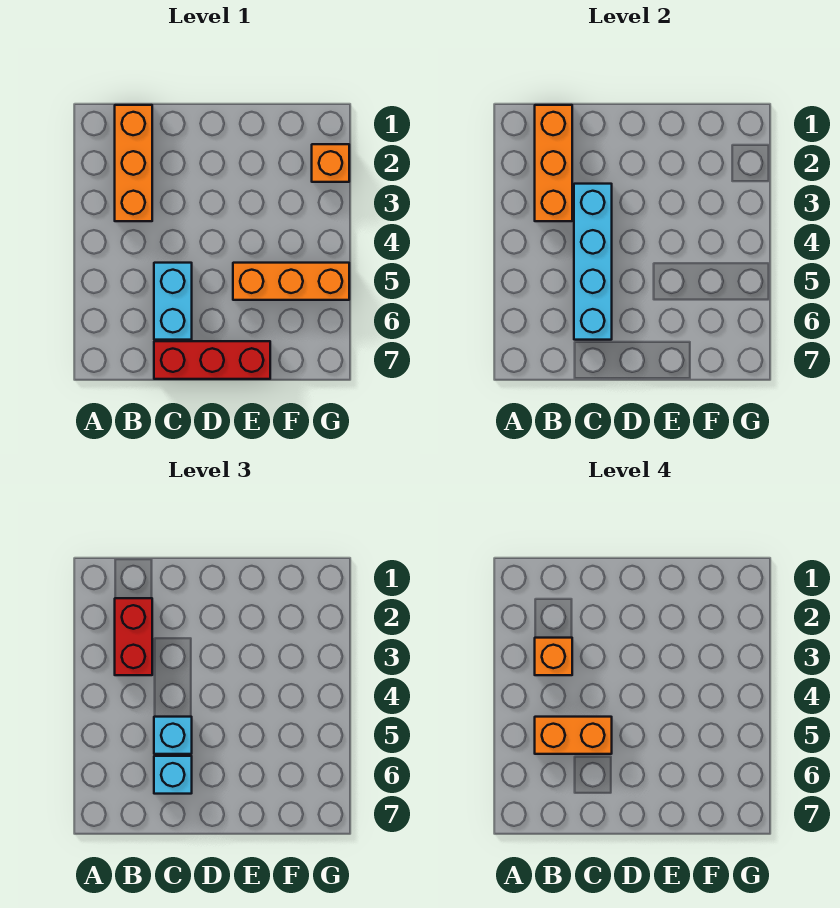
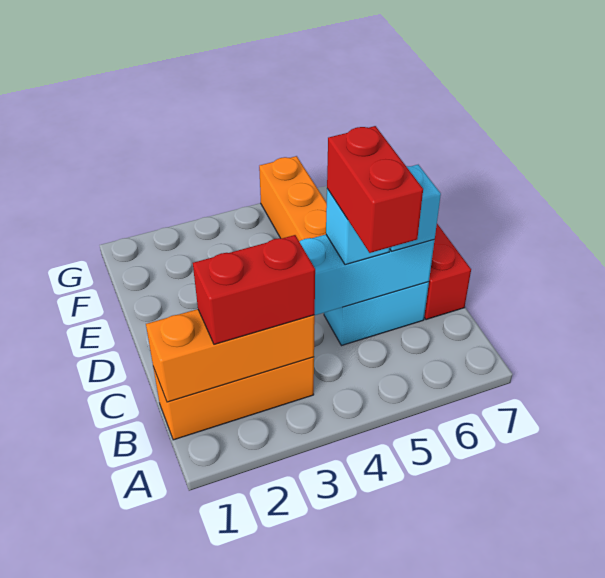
orange brick B3 level 4 -> none
orange brick B5:C5 level 4 -> red brick B5:C5 level 4
orange brick G2 level 1 -> none

